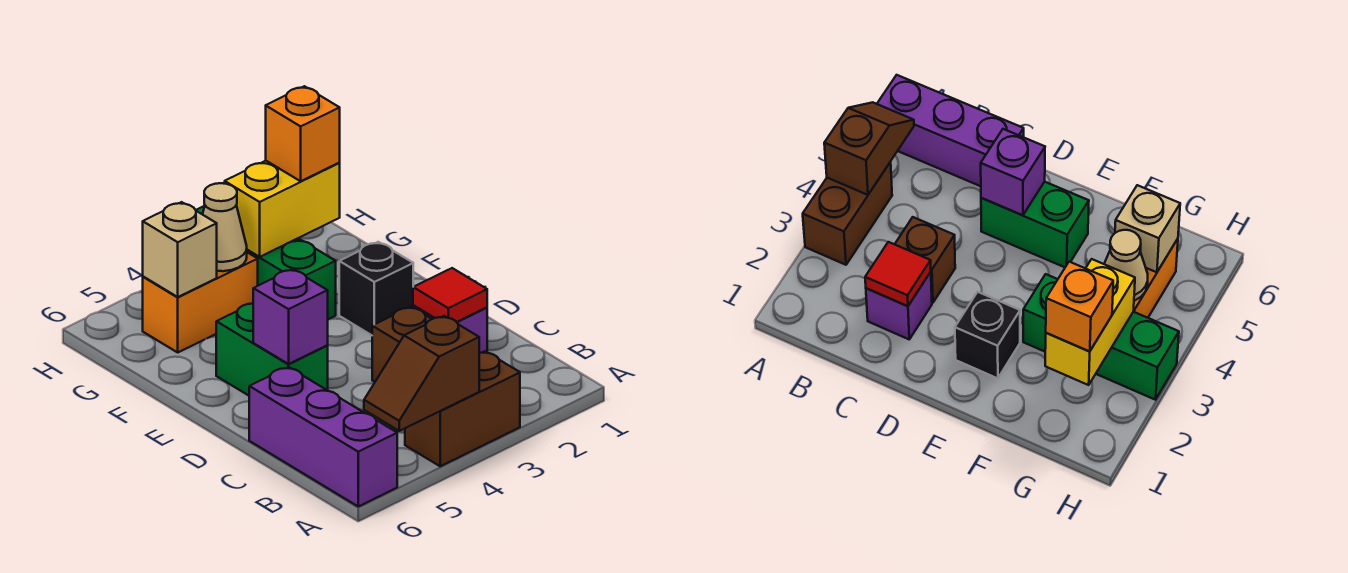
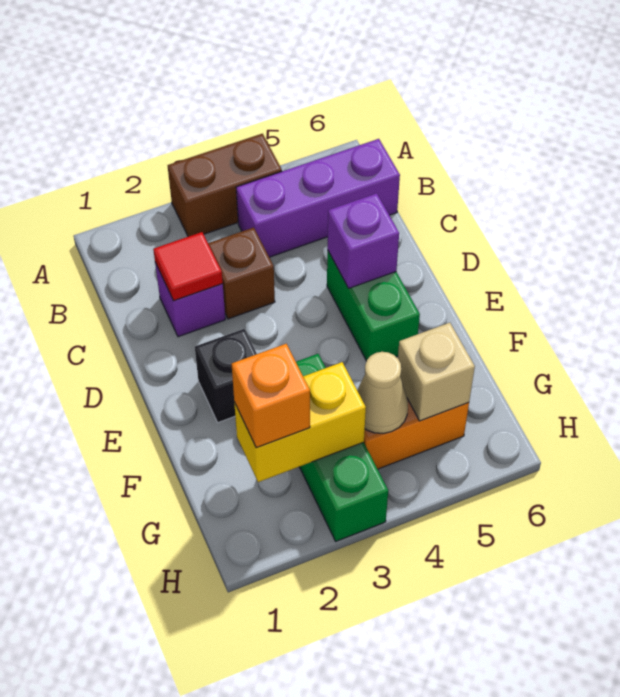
brown slope A4:A5 level 2 top 4 -> none
purple brick A6:C6 level 1 -> purple brick B4:B6 level 1

